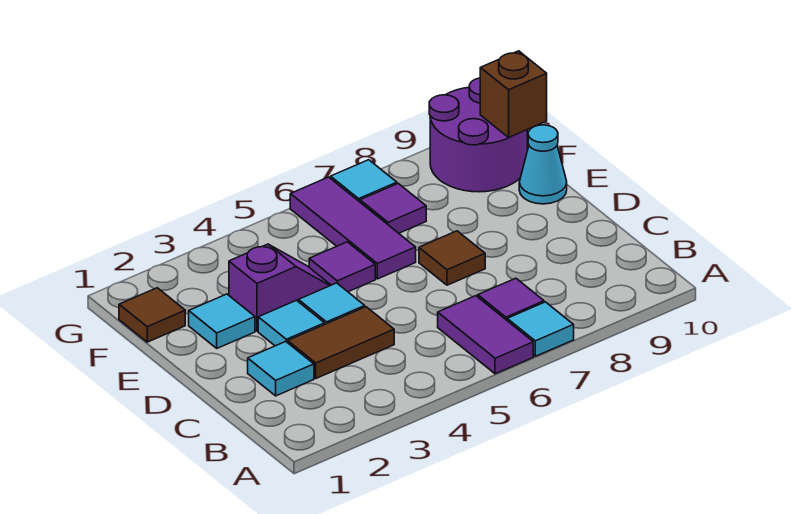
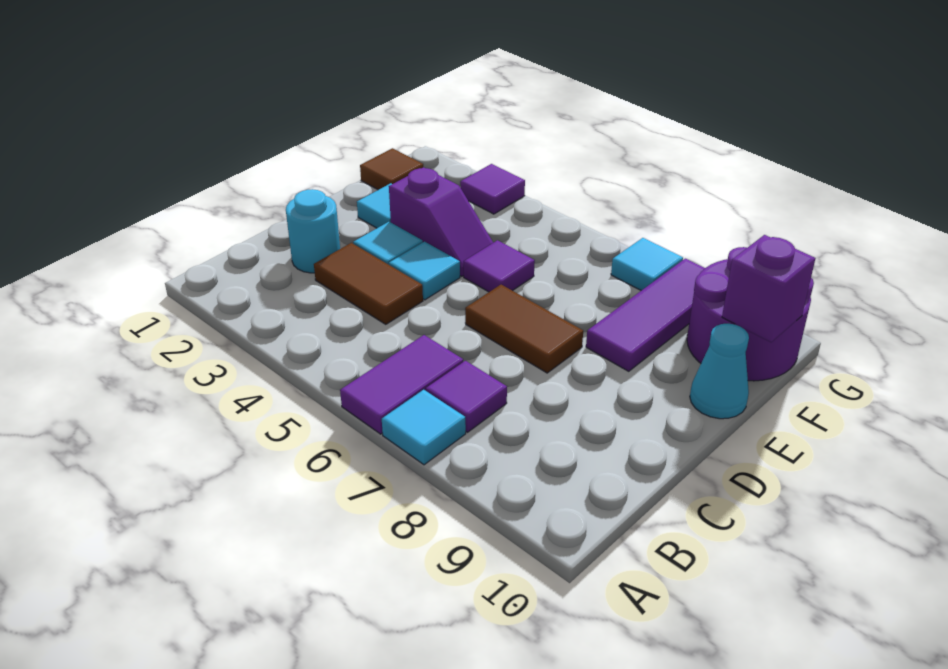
cyan tile C2 level 1 -> cyan round brick C2 level 1
brown tile D7 level 1 -> brown tile D6:D7 level 1
purple tile E6:G6 level 1 -> purple tile E8:G8 level 1
purple tile F7 level 1 -> purple tile G3 level 1
brown brick F10 level 2 -> purple brick F10 level 2

